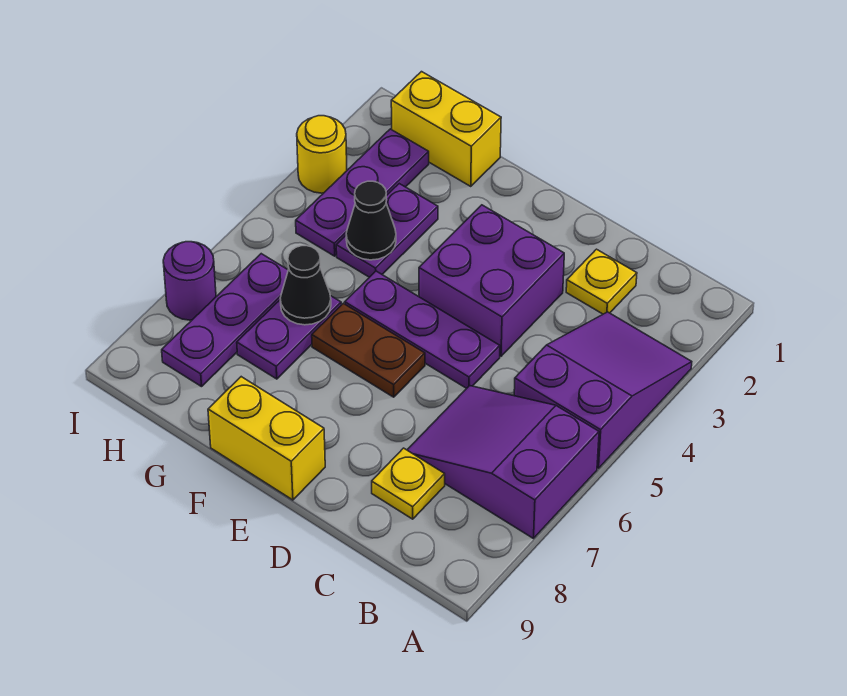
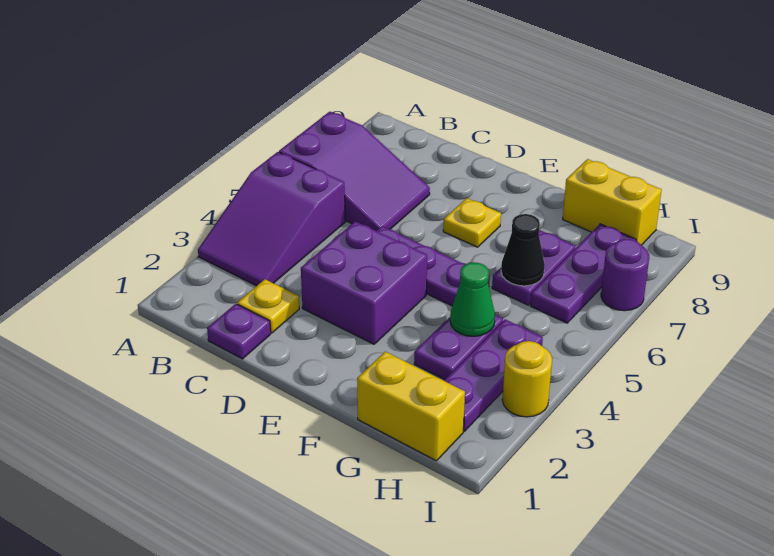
none -> purple plate C1 level 1
yellow plate C8 level 1 -> yellow plate E7 level 1
brown plate E6:F6 level 1 -> none
yellow brick E9:F9 level 1 -> yellow brick G9:H9 level 1
black cone G4 level 2 -> green cone G4 level 2

